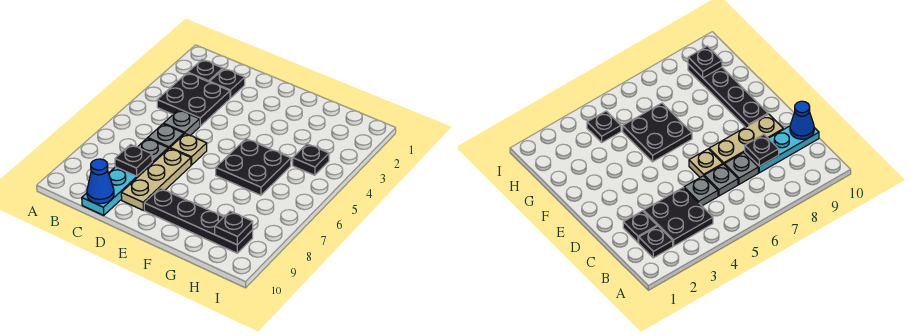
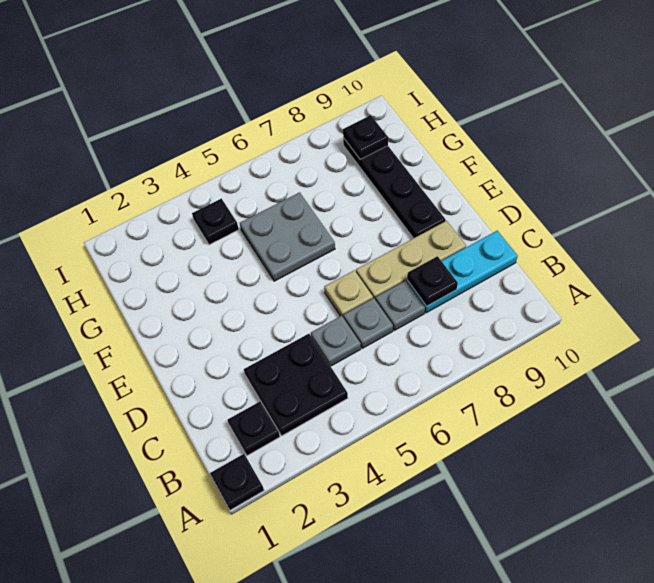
black plate C2 level 1 -> black plate A1 level 1
blue cone C10 level 2 -> none
black plate F5:G6 level 1 -> grey plate F5:G6 level 1

